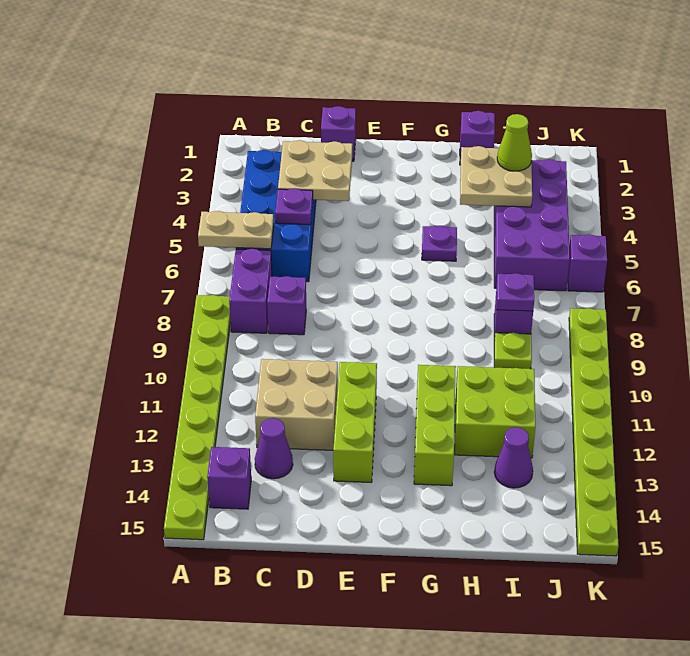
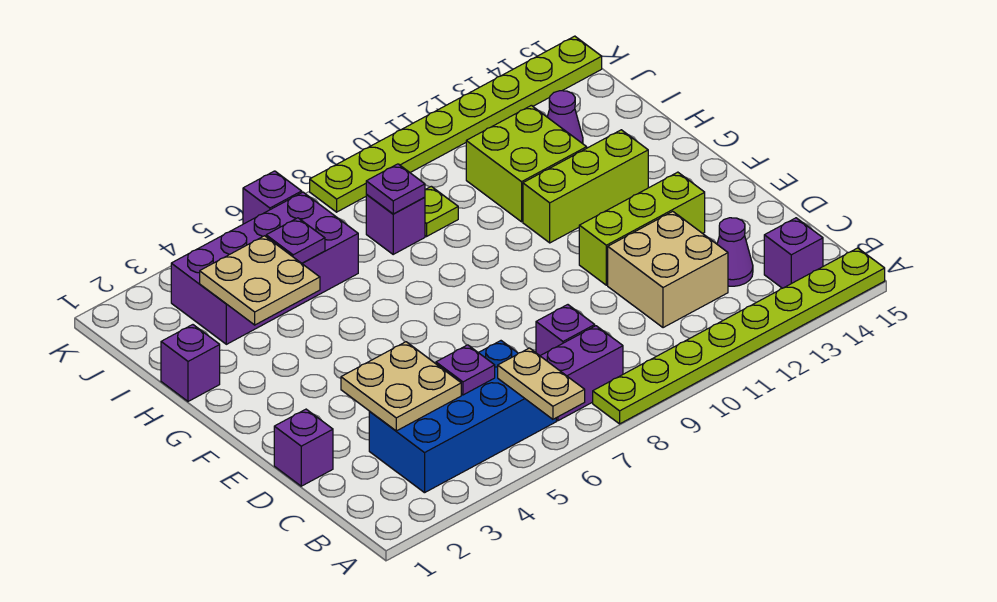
purple plate G5 level 1 -> purple plate I5 level 2
lime cone I3 level 3 -> none

